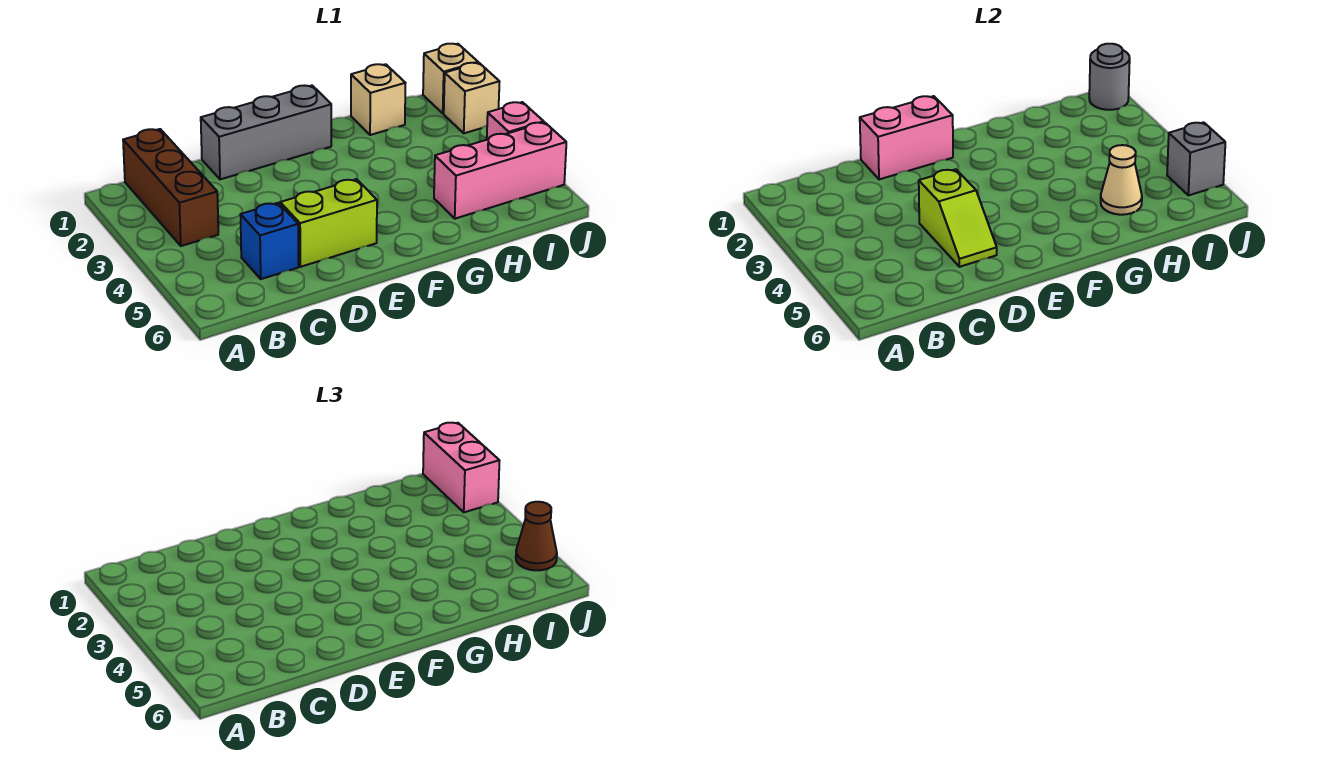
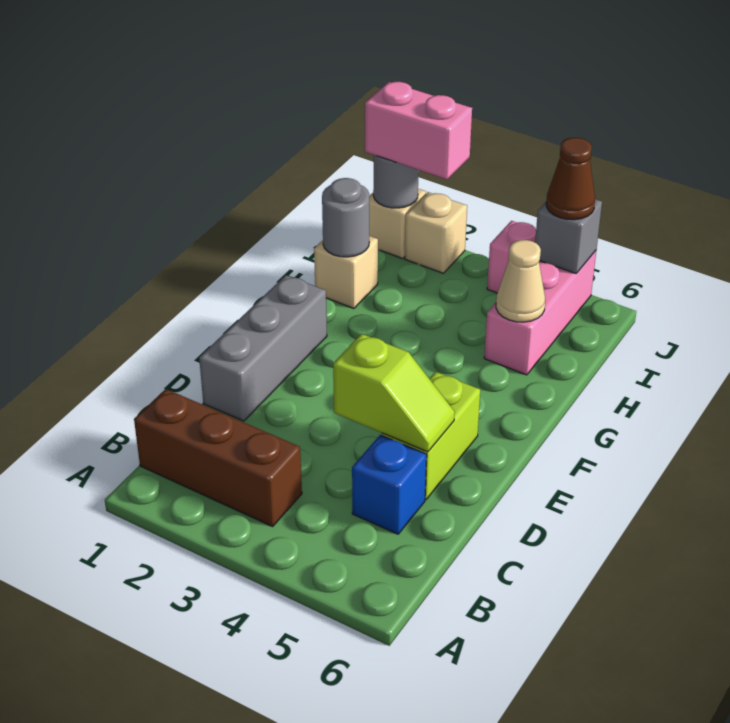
pink brick D1:E1 level 2 -> none
none -> grey round brick H1 level 2

